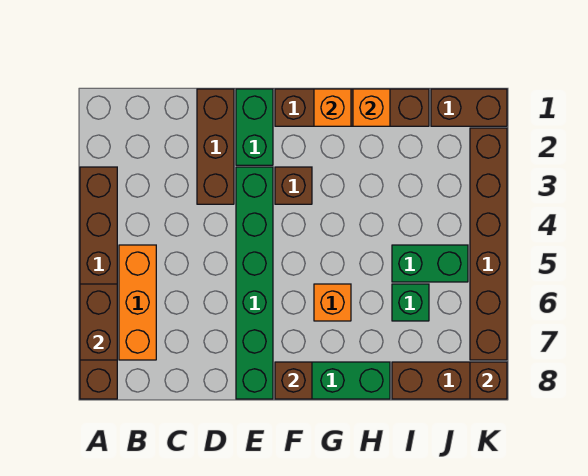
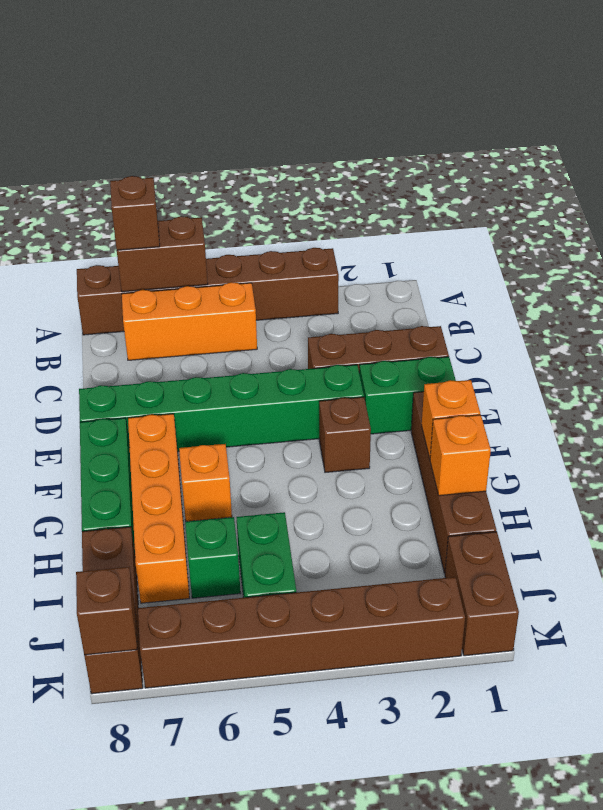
none -> orange brick F7:I7 level 1
brown brick F8 level 2 -> brown brick A7 level 3

